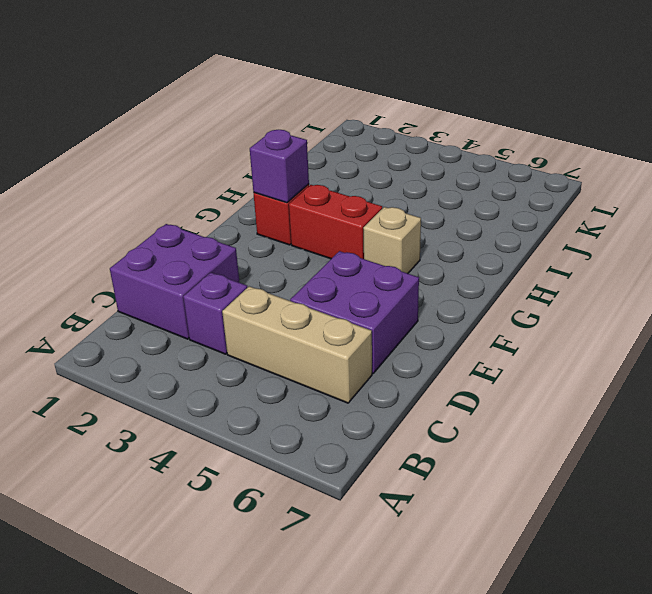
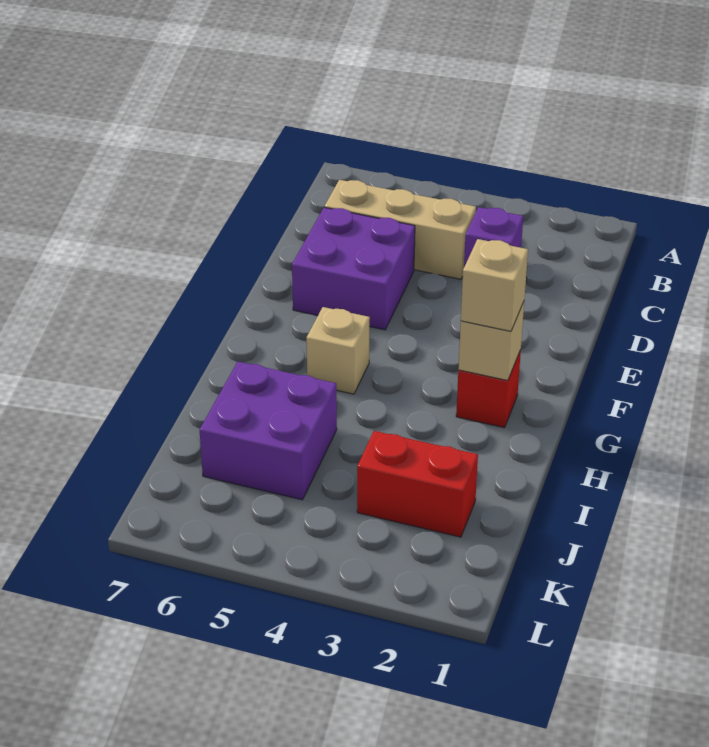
purple brick C1:D2 level 1 -> purple brick I5:J6 level 1
purple brick G2 level 2 -> tan brick G2 level 2
none -> tan brick G2 level 3
red brick G3:G4 level 1 -> red brick J2:J3 level 1

